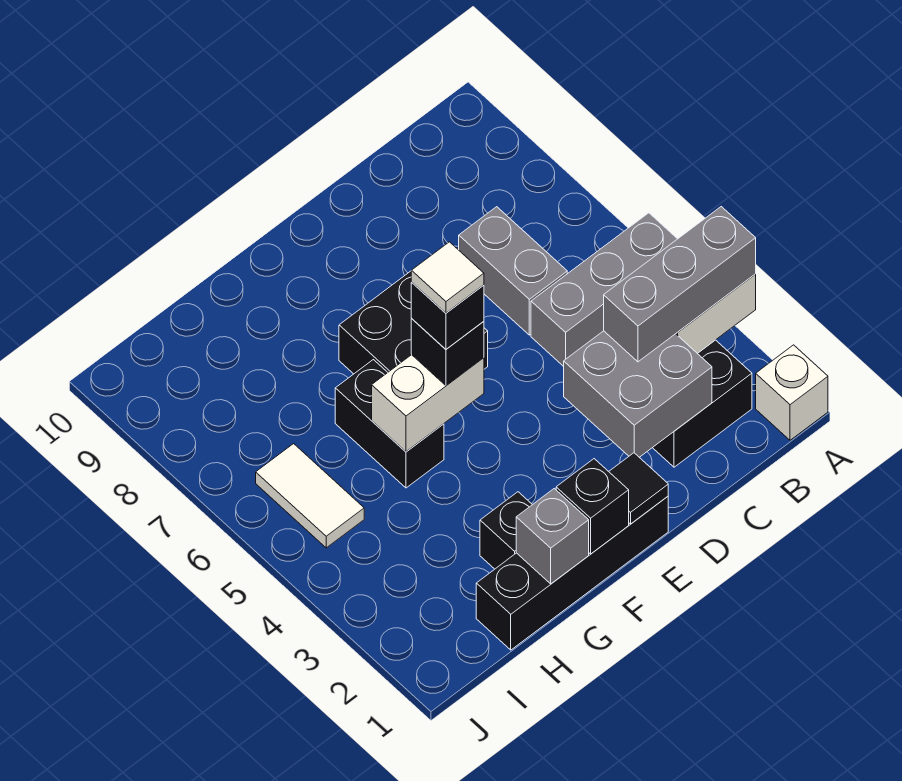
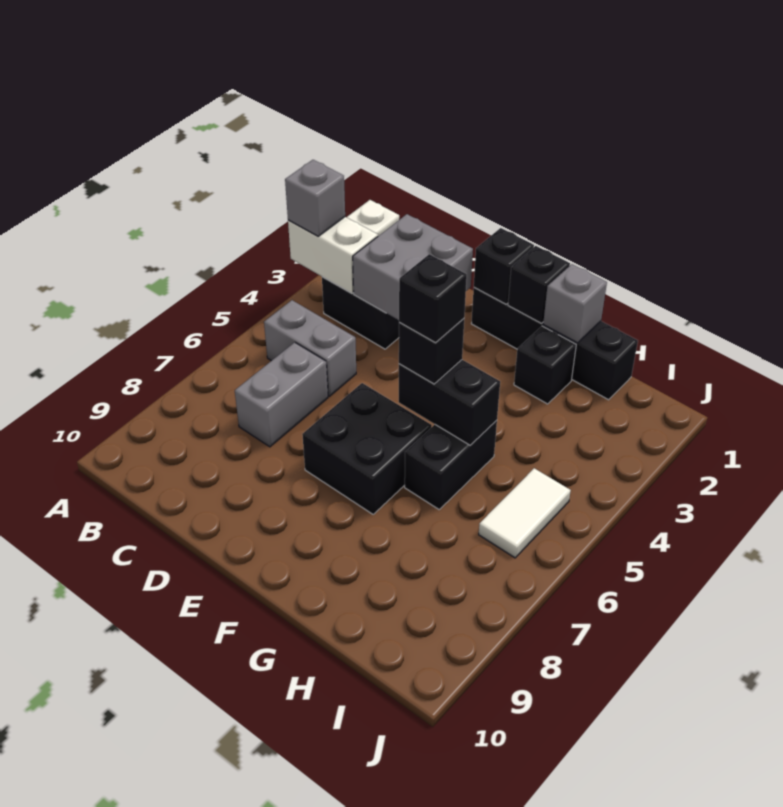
grey brick A3:C3 level 3 -> grey brick A3 level 3
grey brick A5:C5 level 1 -> grey brick B5:C5 level 1
black tile E1 level 2 -> black brick E1 level 2
white brick F5:G5 level 2 -> black brick F5:G5 level 2
white tile F5 level 5 -> none

